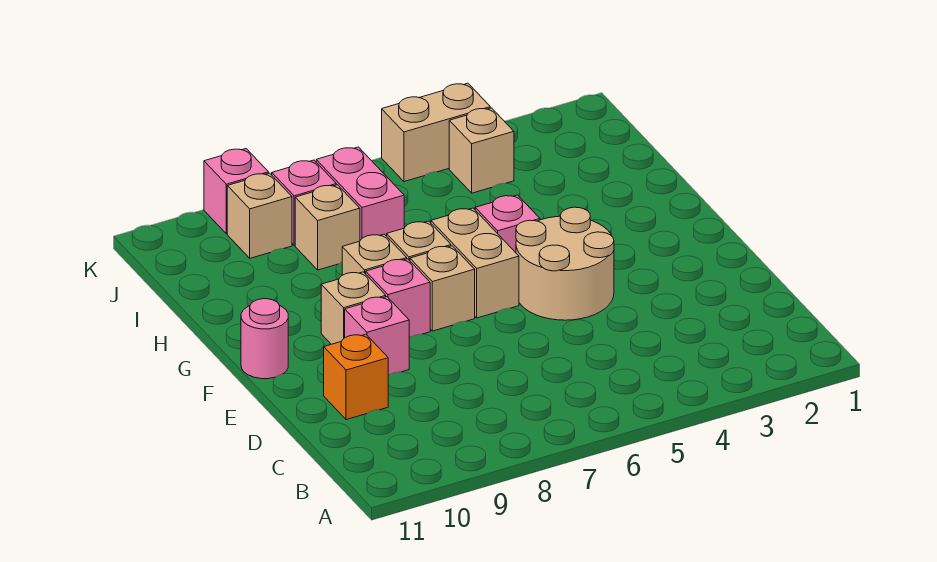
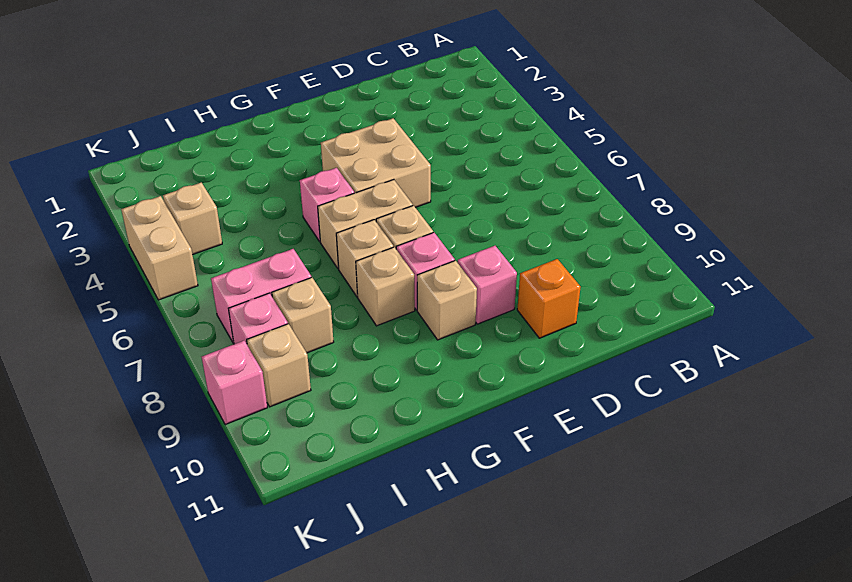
tan round brick E4:F5 level 1 -> tan brick E4:F5 level 1
pink round brick F11 level 1 -> none

